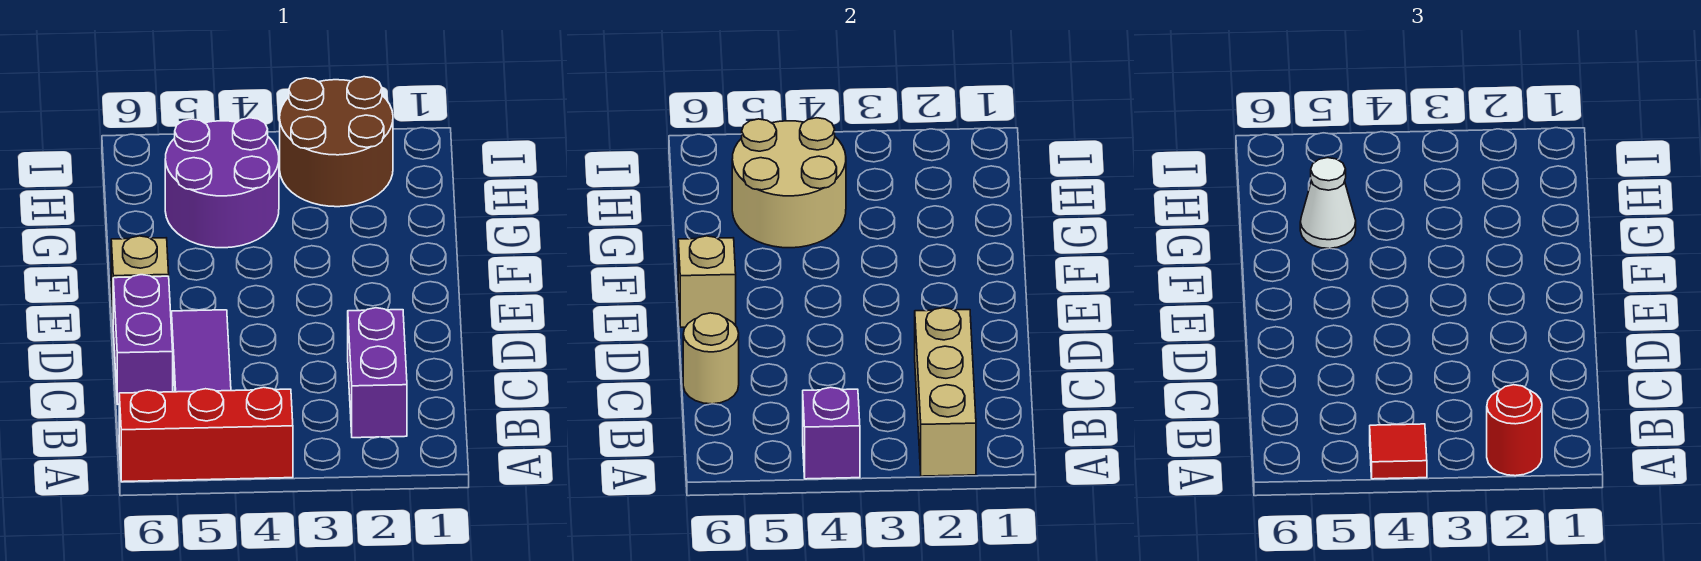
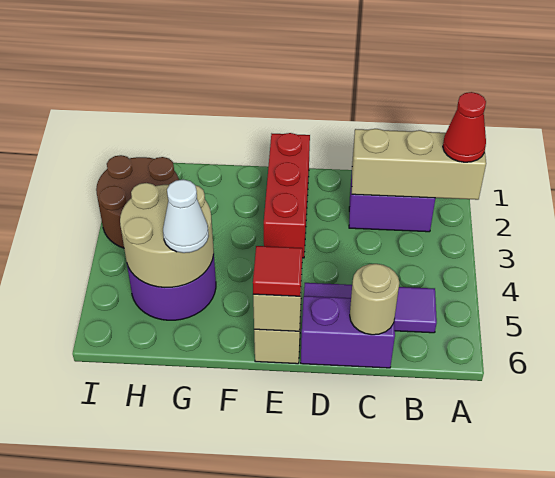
red round brick A2 level 3 -> red cone A2 level 3
red brick A4:A6 level 1 -> red brick E1:E3 level 1
purple brick A4 level 2 -> none
red tile A4 level 3 -> red tile E6 level 3

